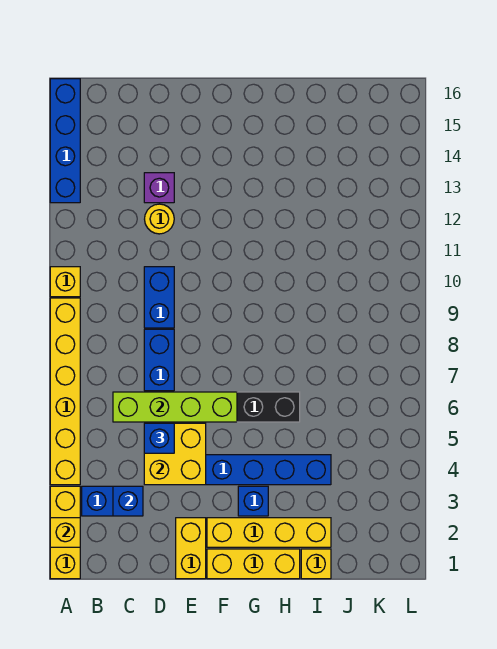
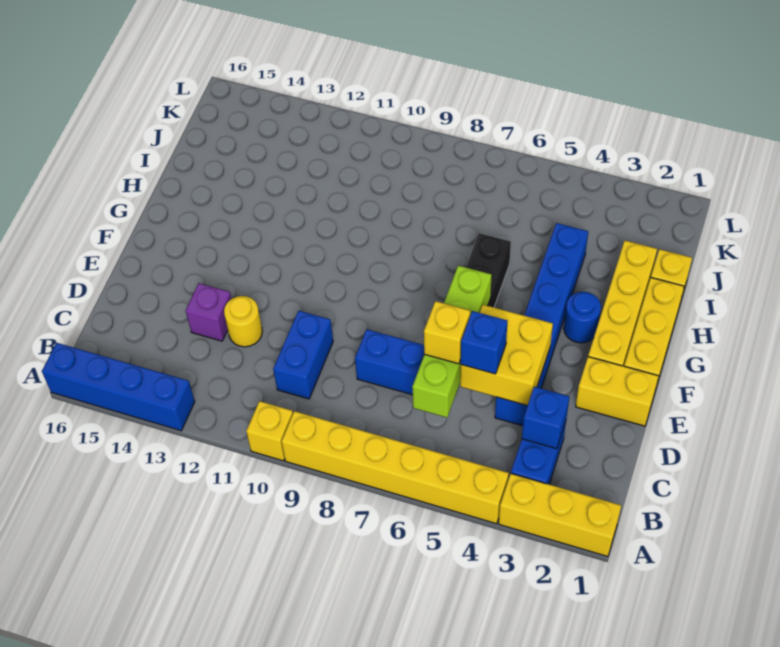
yellow brick A2 level 2 -> yellow brick D6 level 3
blue brick D9:D10 level 1 -> blue brick C10:D10 level 1
blue brick G3 level 1 -> blue round brick G3 level 1

